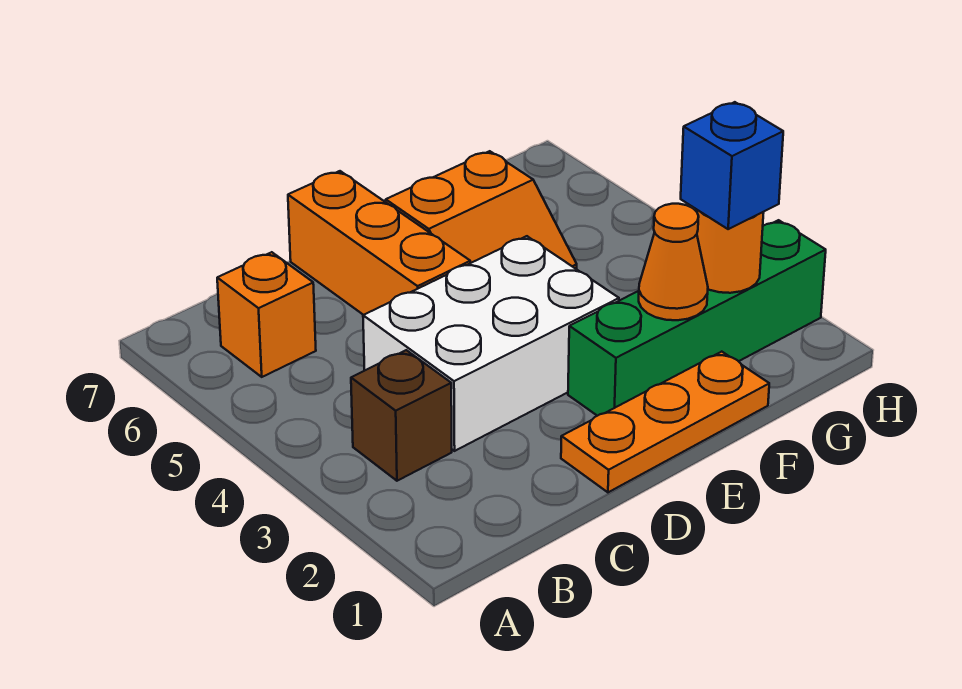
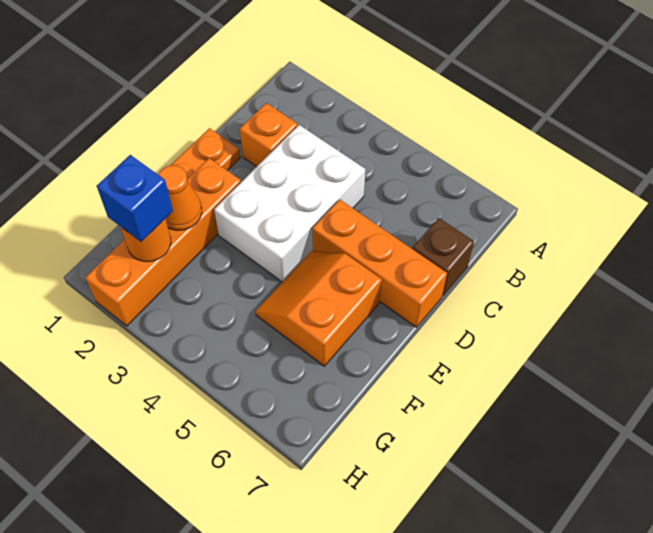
brown brick B3 level 1 -> brown brick C7 level 1
orange brick B6 level 1 -> orange brick C2 level 1
green brick E2:H2 level 1 -> orange brick E2:H2 level 1

